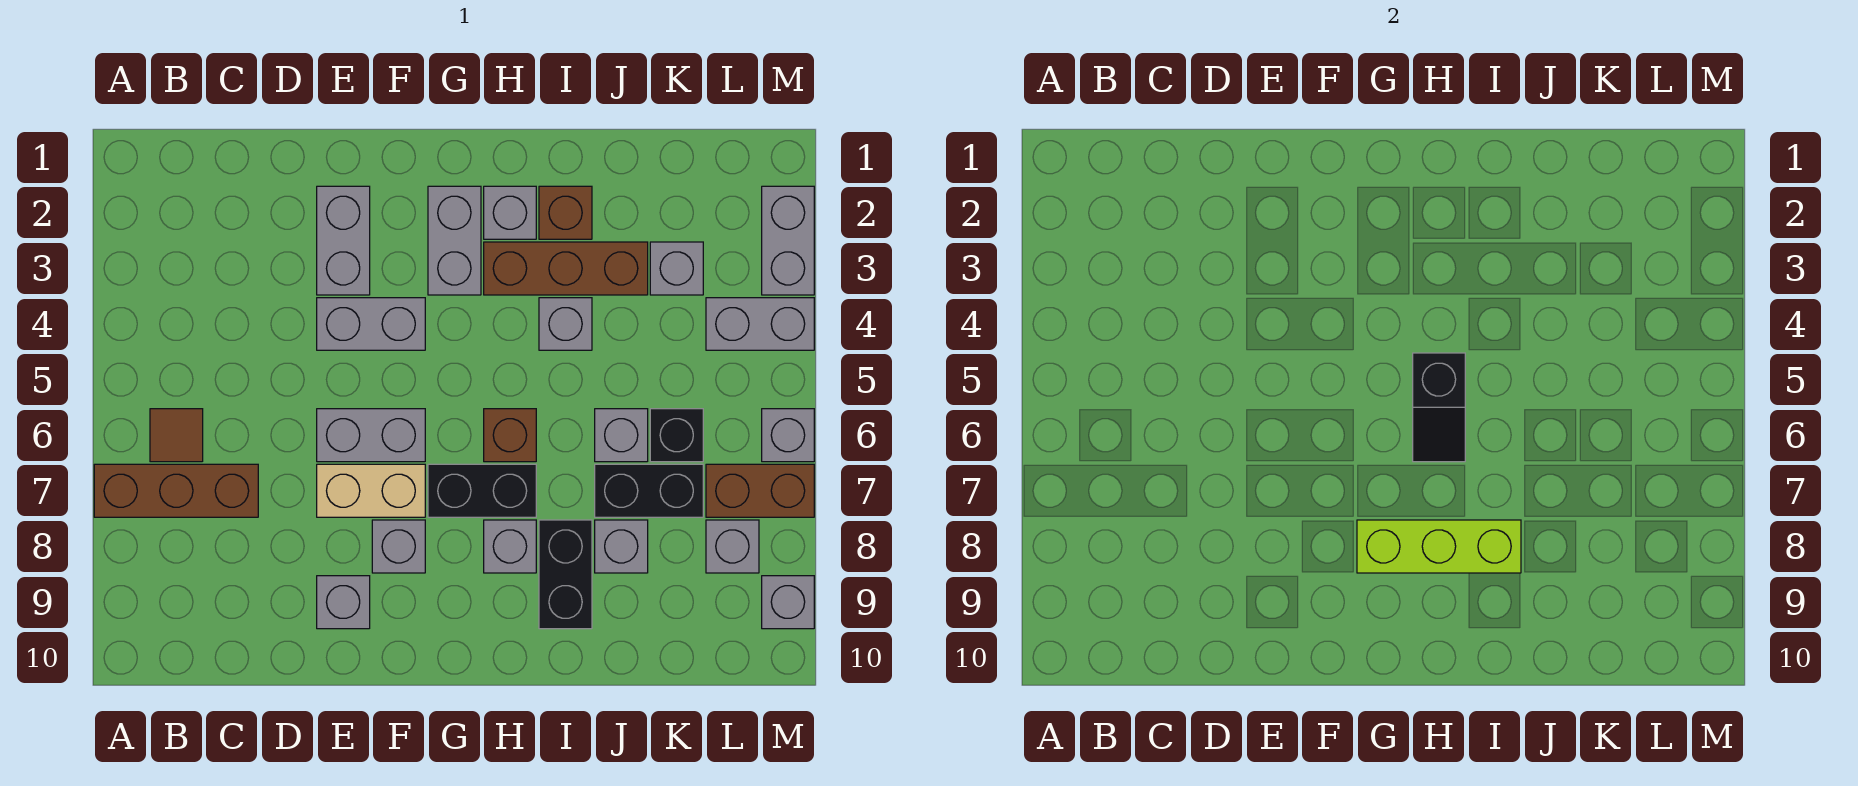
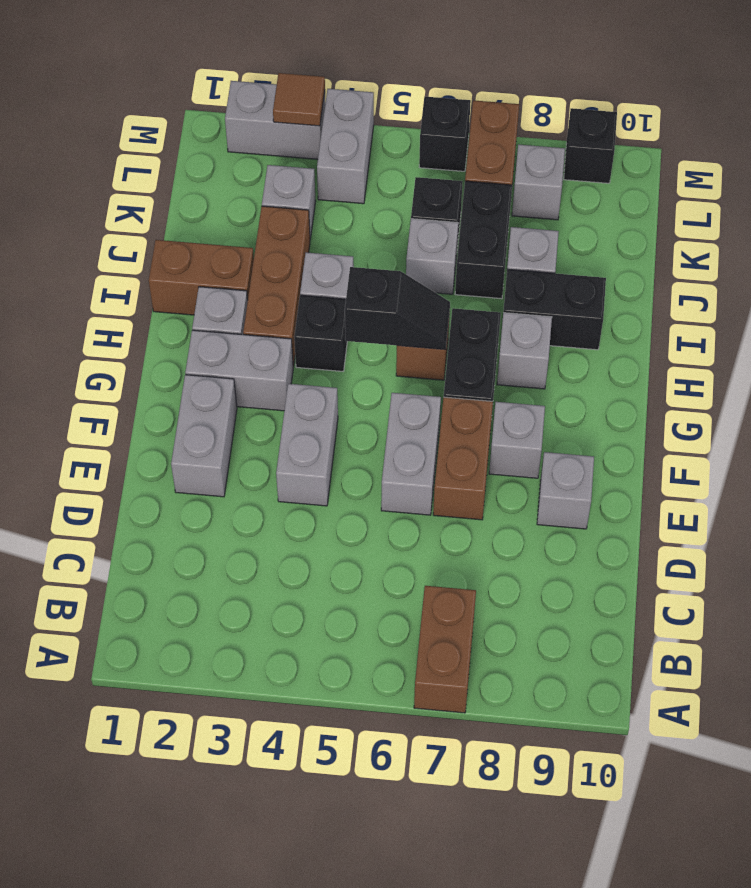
brown brick A7:C7 level 1 -> brown brick A7:B7 level 1
brown tile B6 level 1 -> brown tile M3 level 2
grey brick E2:E3 level 1 -> grey brick E2:F2 level 1
tan brick E7:F7 level 1 -> brown brick E7:F7 level 1
lime brick G8:I8 level 2 -> none
none -> black brick H4 level 1
brown brick I2 level 1 -> brown brick I1:I2 level 1
grey brick M6 level 1 -> black brick M6 level 1
grey brick M9 level 1 -> black brick M9 level 1

